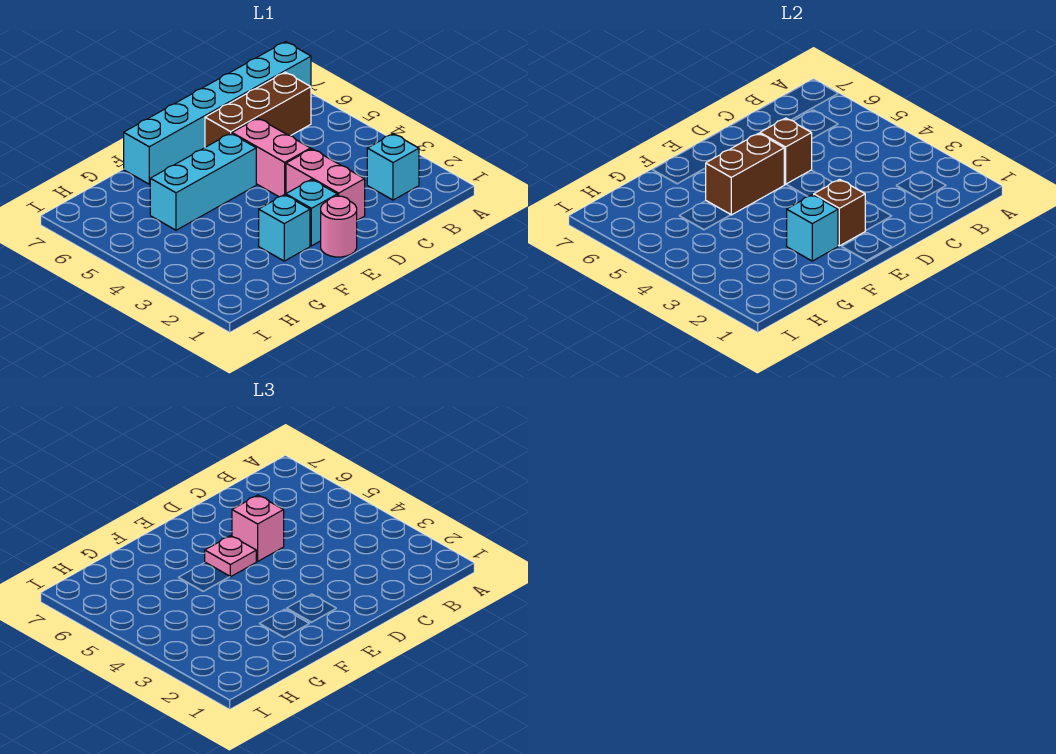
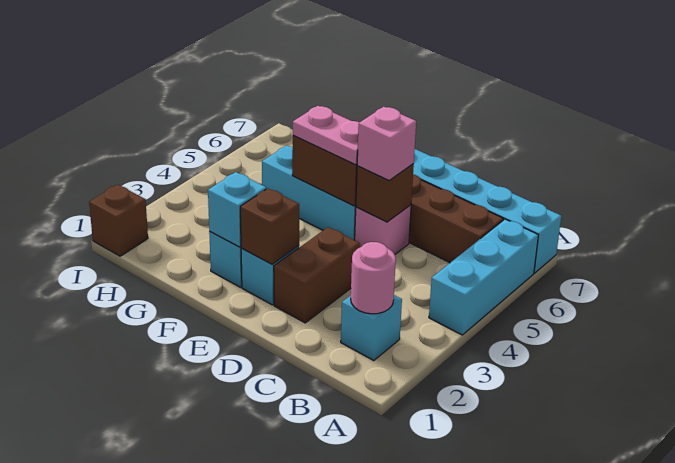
none -> cyan brick A4:A6 level 1
pink brick D2:D3 level 1 -> brown brick D2:D3 level 1
pink brick D4:D5 level 1 -> pink brick D5 level 1
pink round brick E1 level 1 -> pink round brick B2 level 2
pink plate E5 level 3 -> pink plate E5:F5 level 3
none -> brown brick I1 level 1

